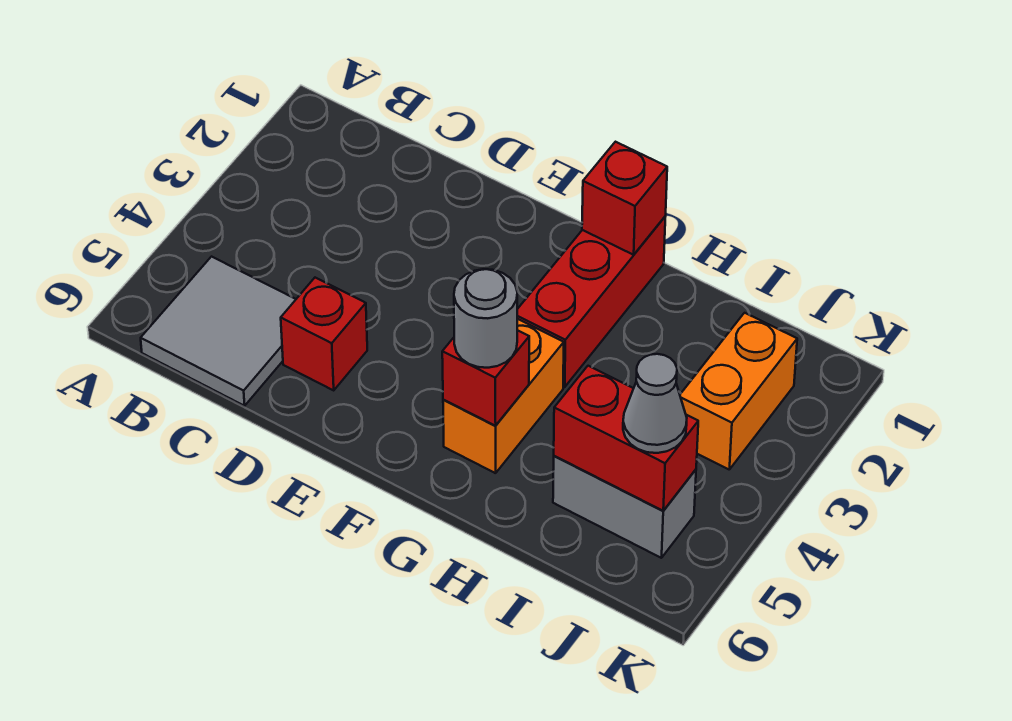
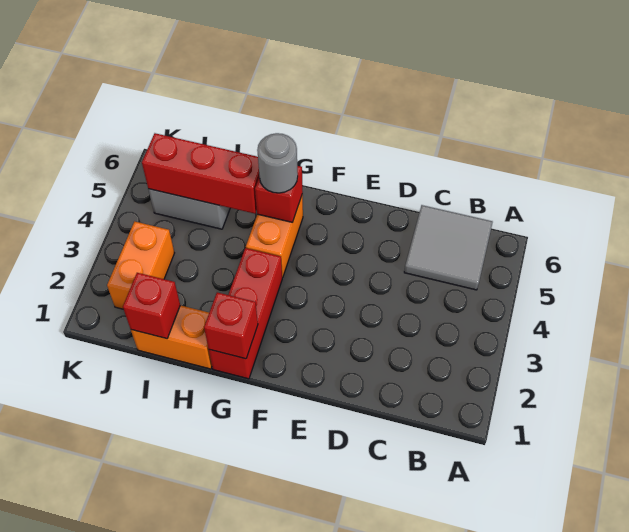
red brick D5 level 1 -> red brick I1 level 2
none -> orange brick H1:I1 level 1
red brick I5:J5 level 2 -> red brick H5:J5 level 2
grey cone J5 level 3 -> none

